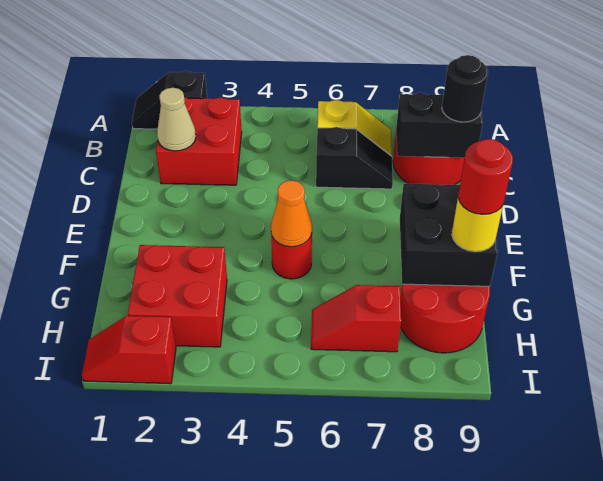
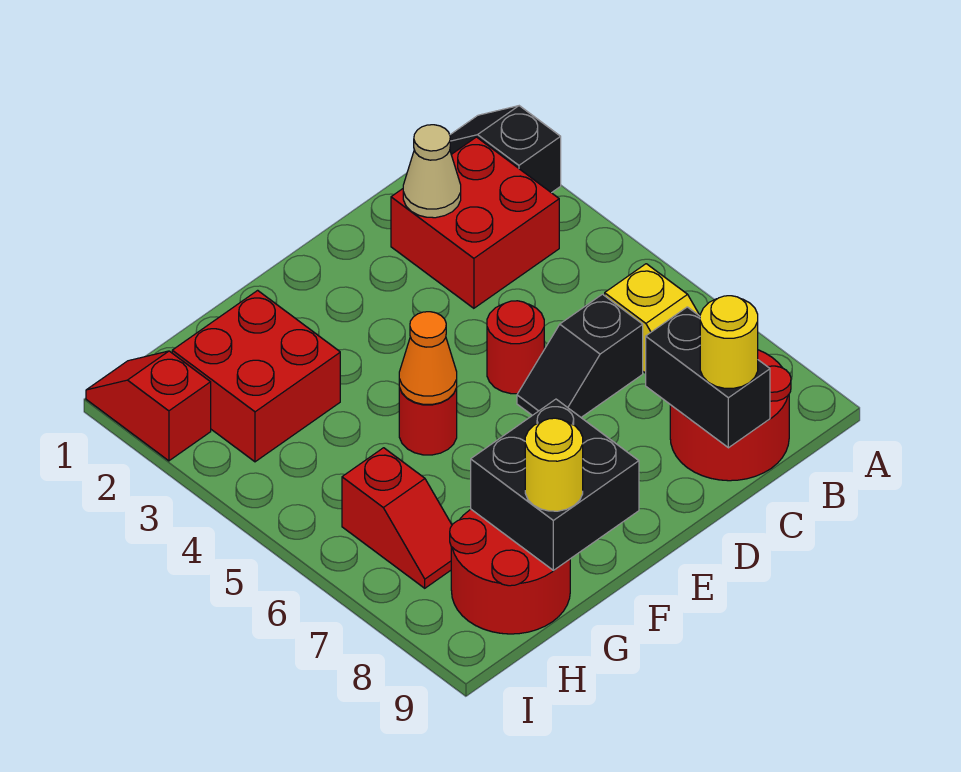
black slope C6:C7 level 1 top 6 -> black slope C6:D6 level 1 top C
black round brick C9 level 3 -> yellow round brick C9 level 3
red round brick G9 level 4 -> red round brick D5 level 1
red slope H6:H7 level 1 top 7 -> red slope H6:H7 level 1 top 6

